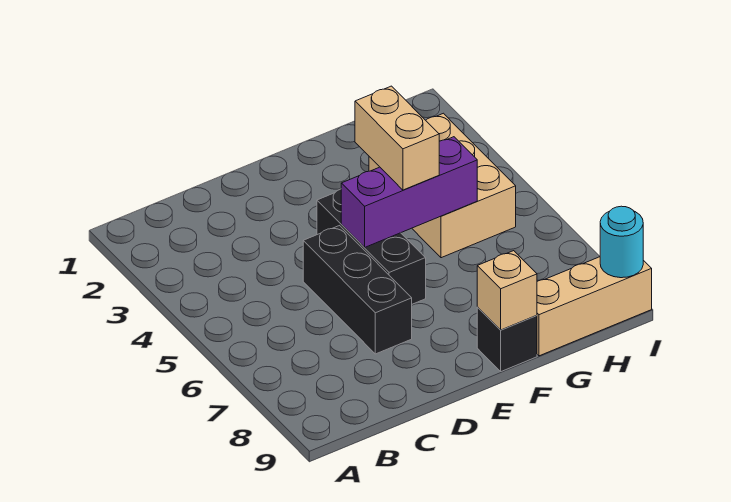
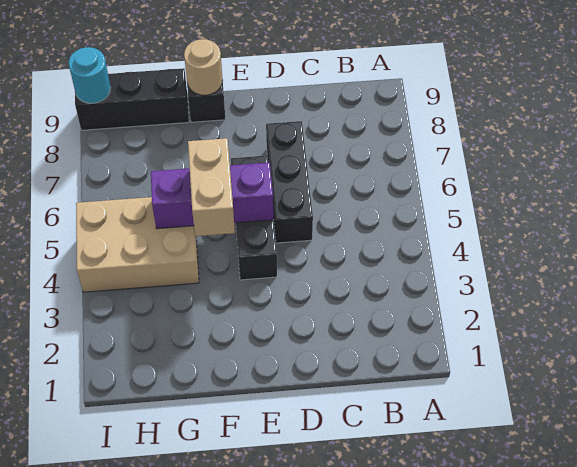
tan brick F9 level 2 -> tan round brick F9 level 2
tan brick G3:H5 level 1 -> tan brick G4:I5 level 1
tan brick G9:I9 level 1 -> black brick G9:I9 level 1

